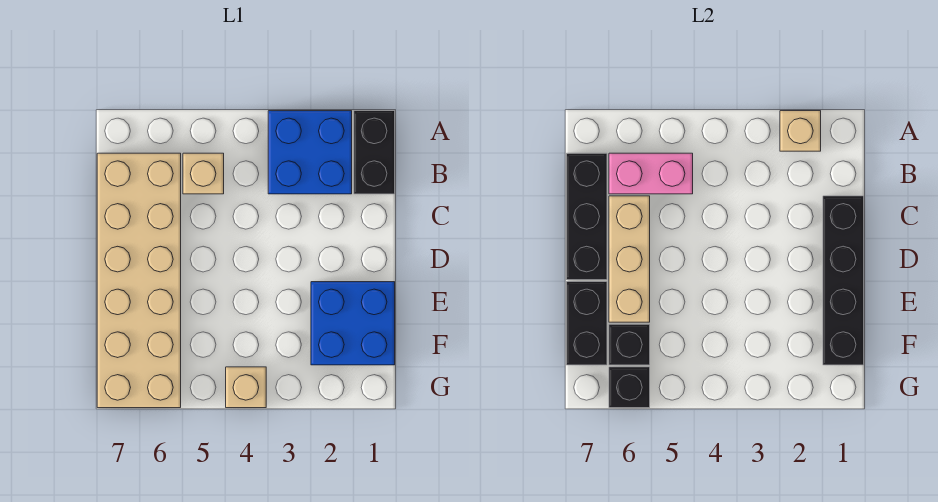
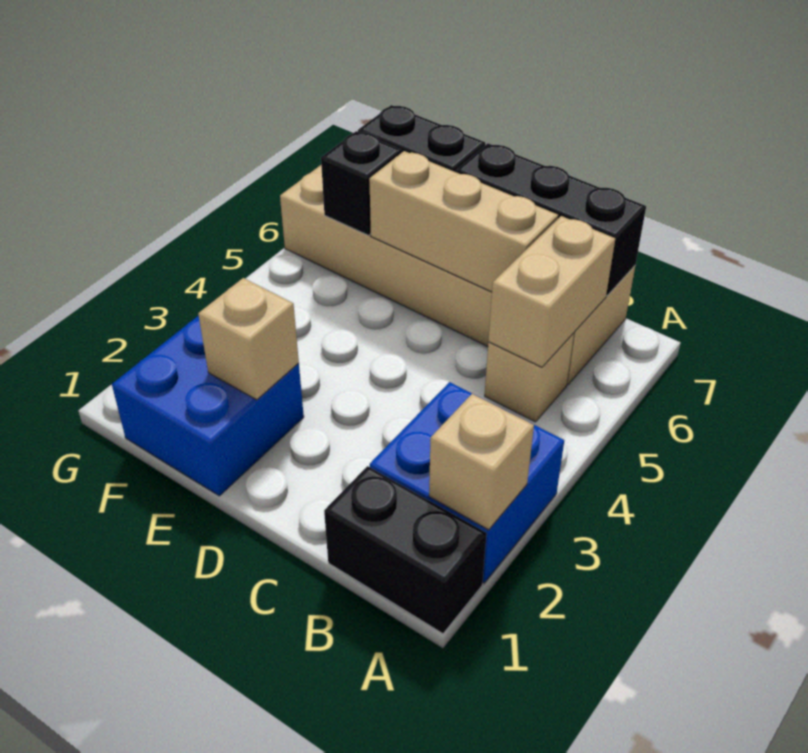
pink brick B5:B6 level 2 -> tan brick B5:B6 level 2
black brick C1:F1 level 2 -> none
tan brick G4 level 1 -> tan brick E2 level 2
black brick G6 level 2 -> none

